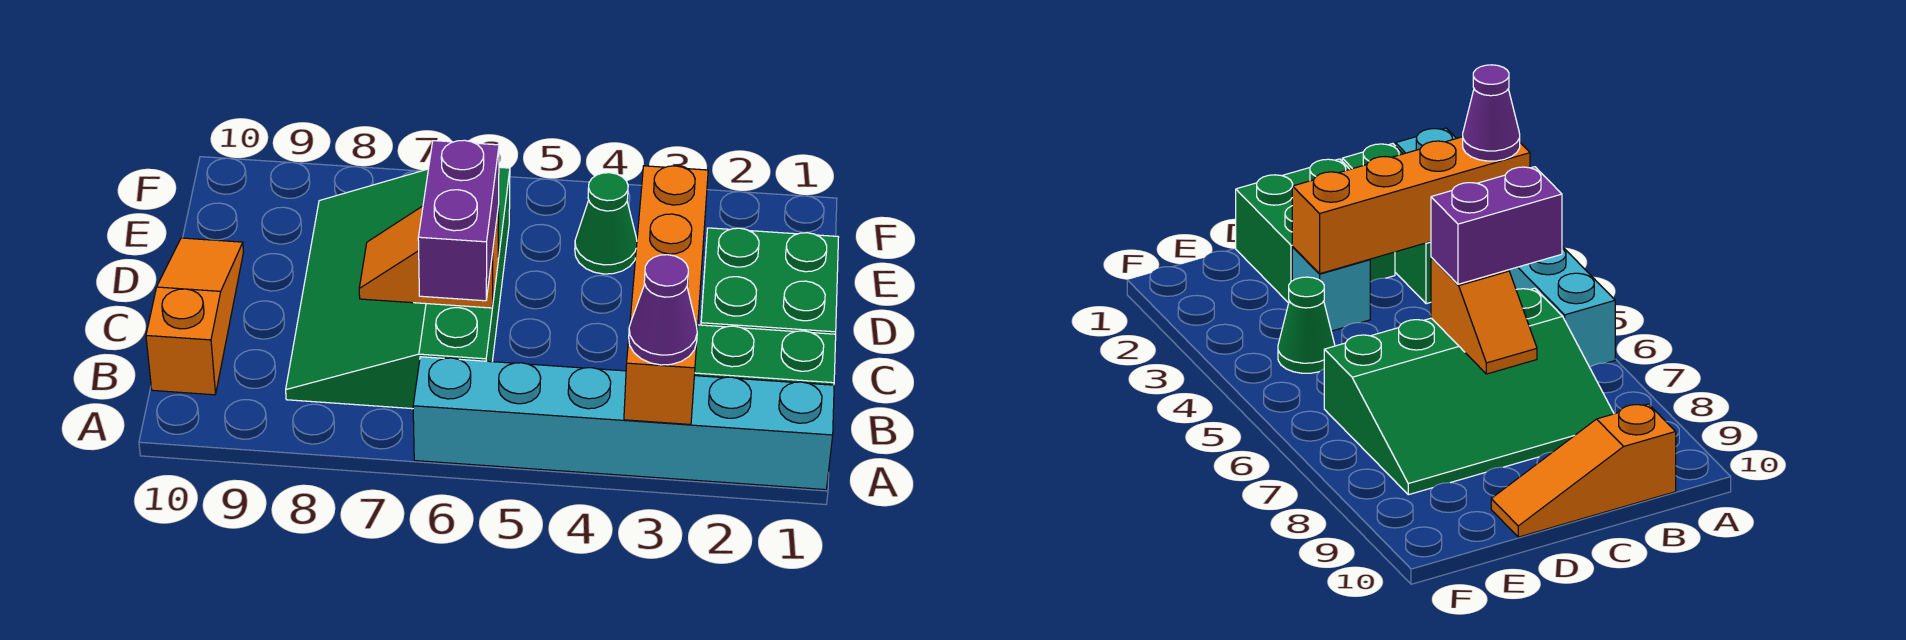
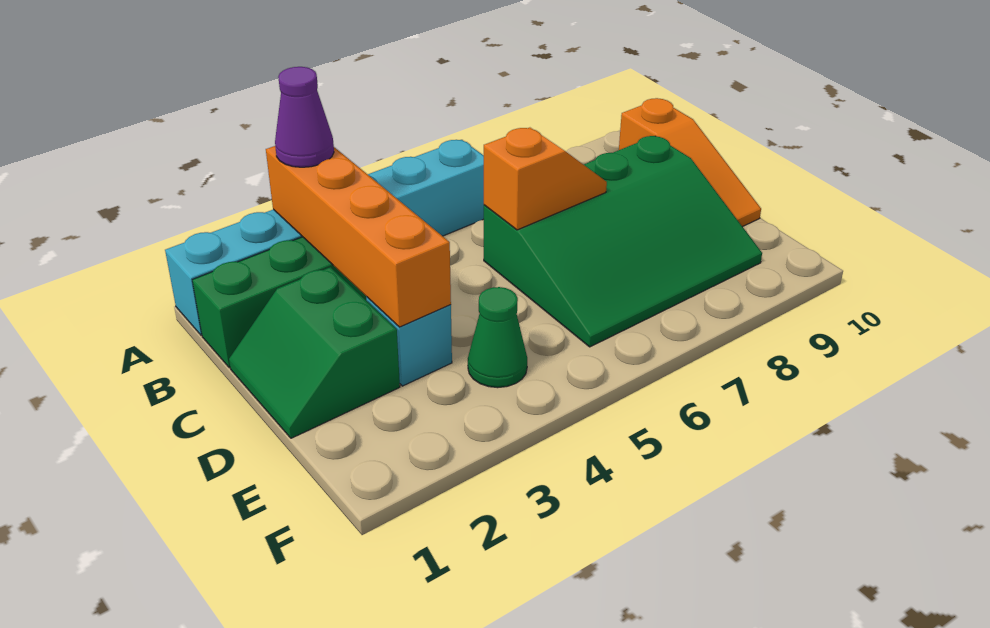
green slope B6:E8 level 1 top 6 -> green slope C6:E9 level 1 top C
purple brick B6:C6 level 3 -> none
green brick C1:D2 level 1 -> green slope C1:D2 level 1 top 2

